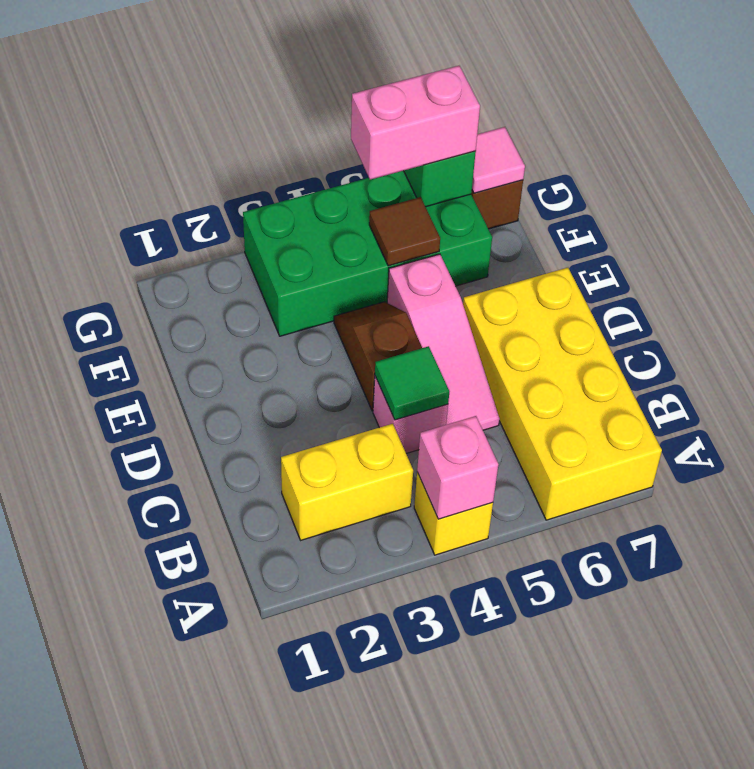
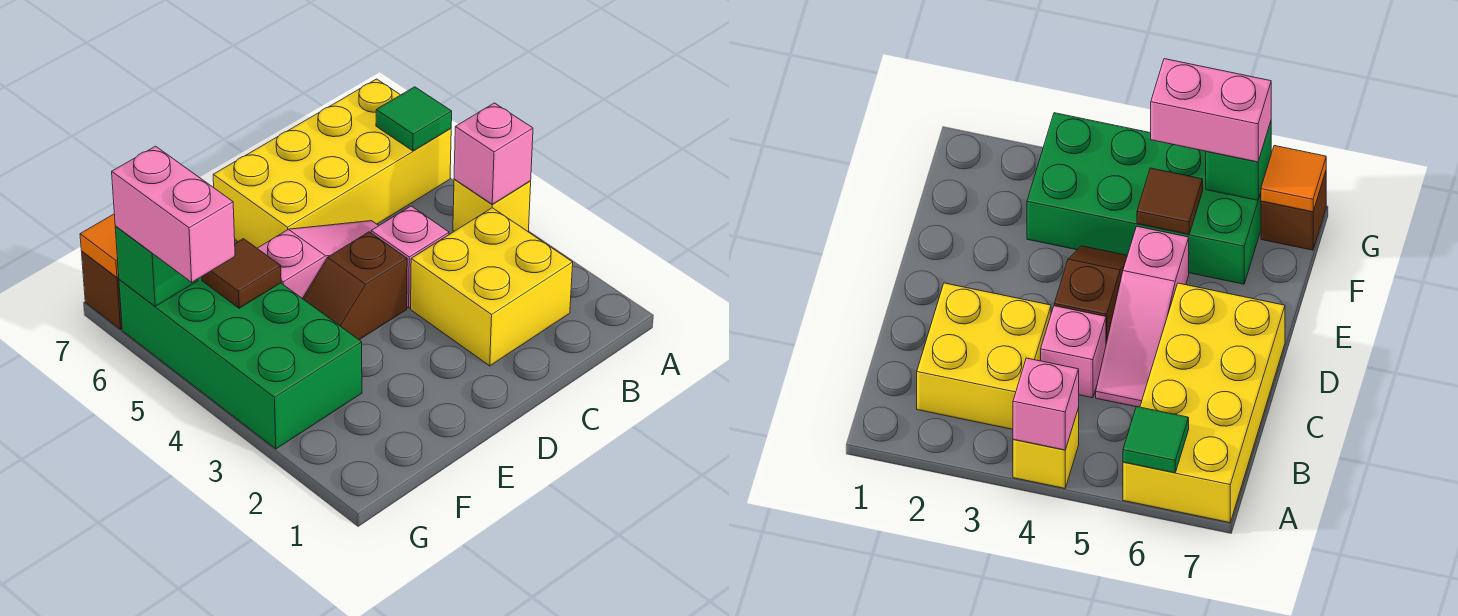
yellow brick B2:B3 level 1 -> yellow brick B2:C3 level 1
green tile C4 level 2 -> green tile A6 level 2
pink tile G7 level 2 -> orange tile G7 level 2

